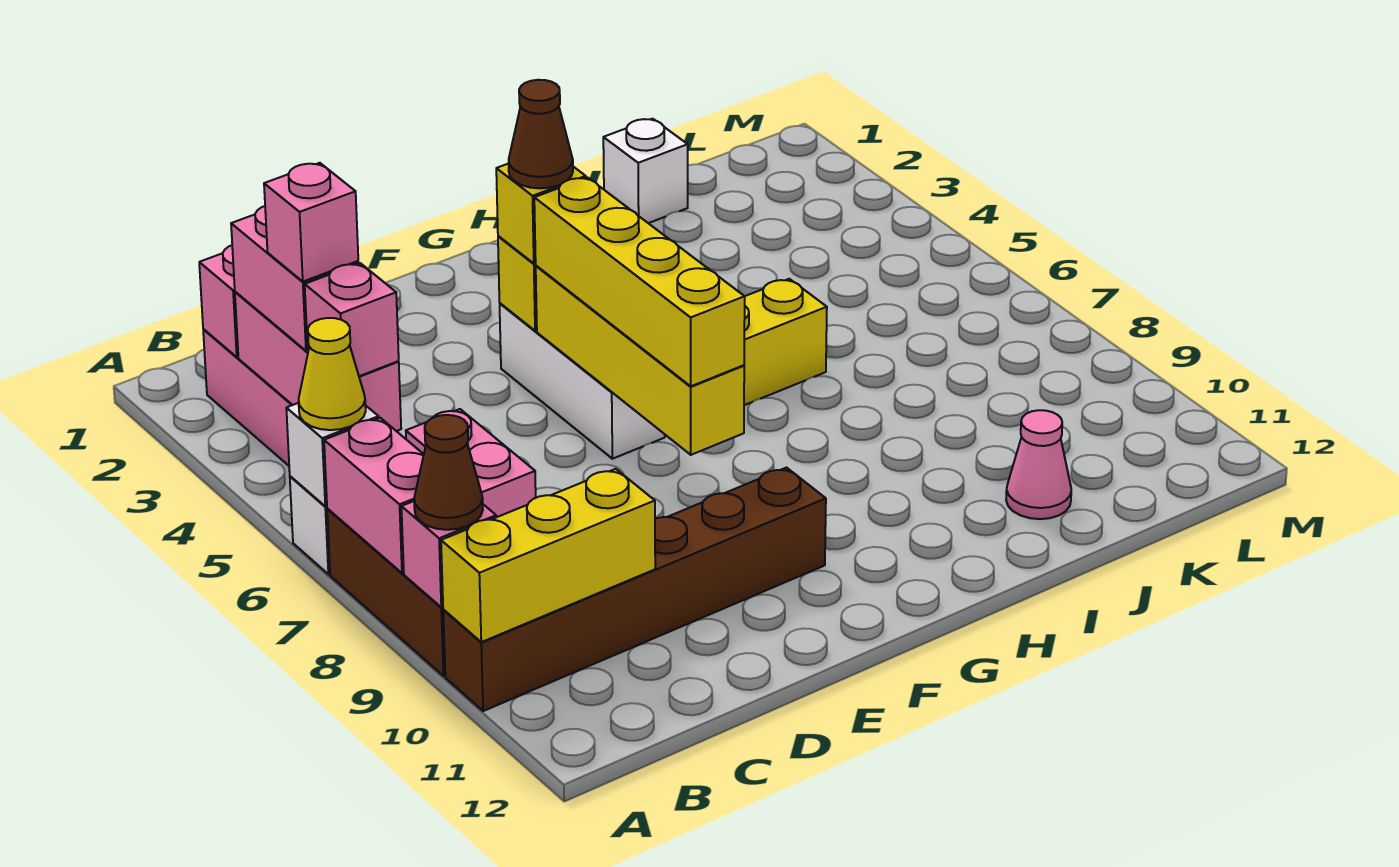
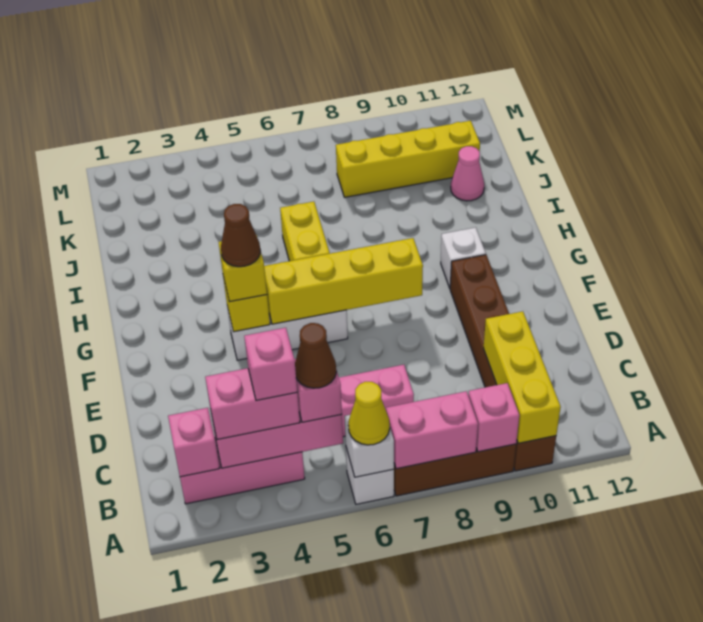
brown cone A9 level 3 -> brown cone B5 level 4
yellow brick F5:F8 level 3 -> yellow brick K8:K11 level 1
white brick J1 level 1 -> white brick G10 level 1

